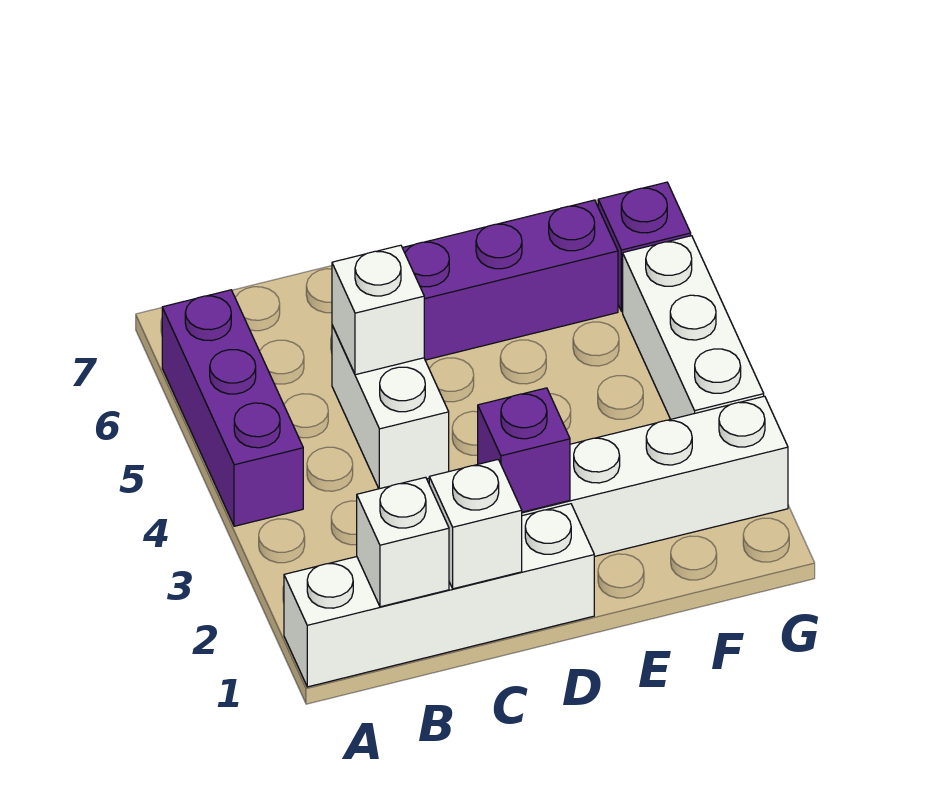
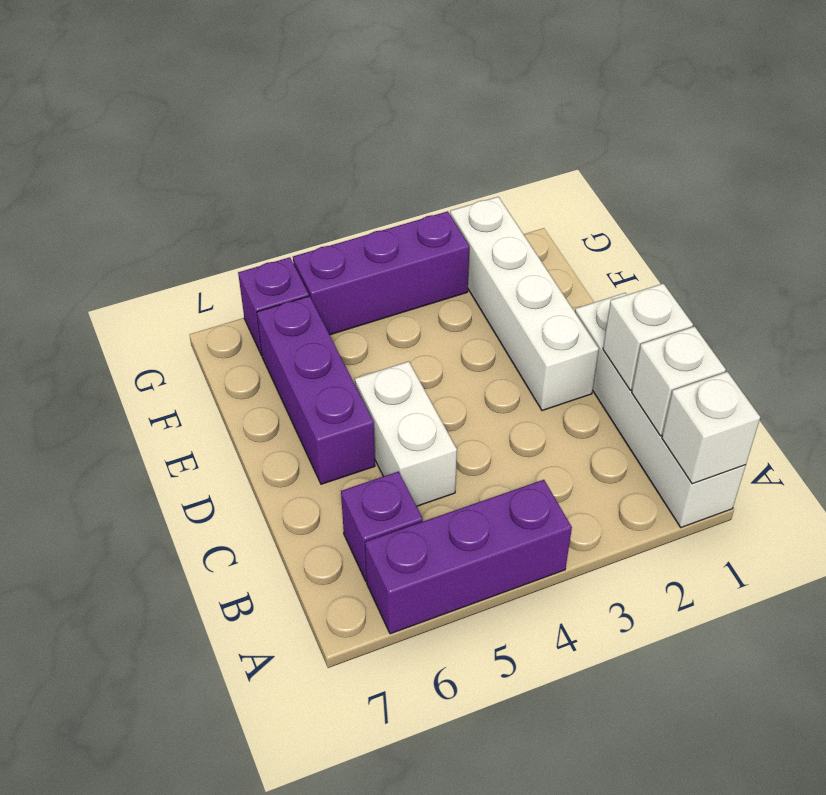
white brick C4:C5 level 1 -> white brick C5:D5 level 1
white brick C5 level 2 -> white brick A1 level 2
purple brick D2 level 2 -> purple brick B6 level 1
white brick G3:G5 level 1 -> purple brick G3:G5 level 1

